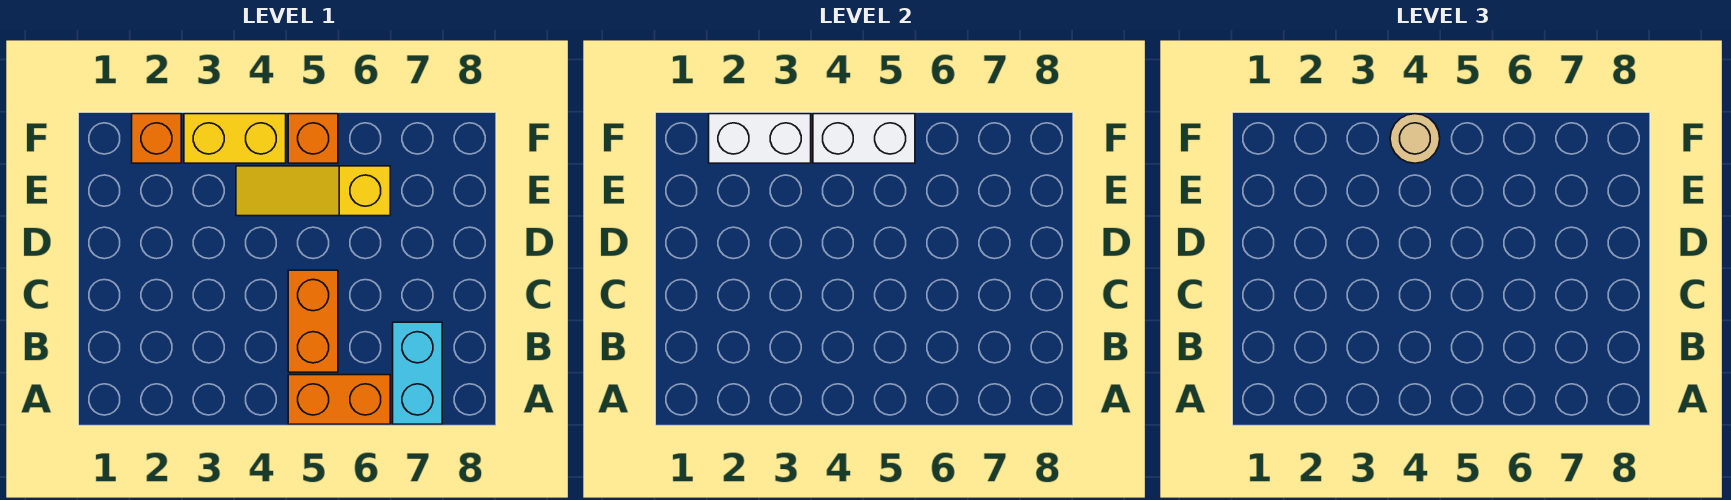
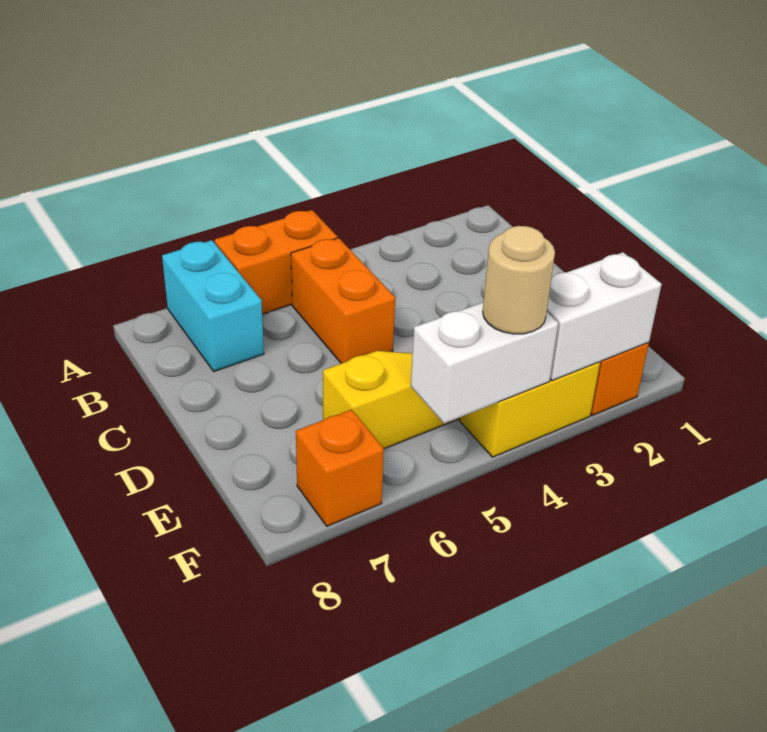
orange brick F5 level 1 -> orange brick F7 level 1

